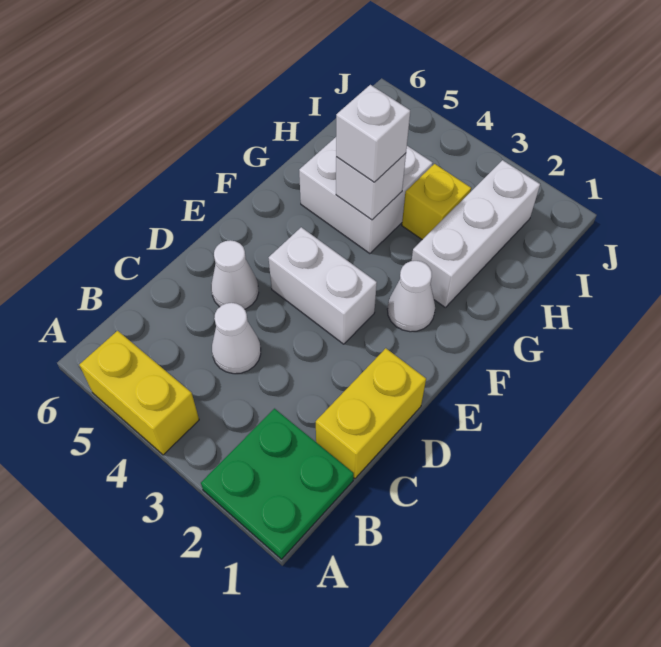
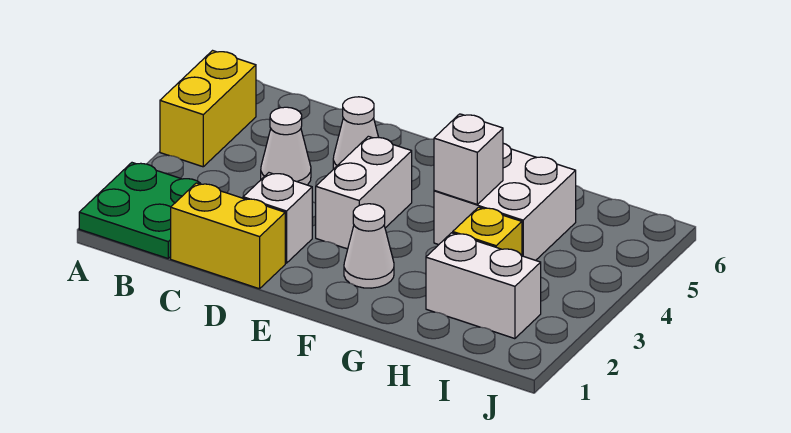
white brick G2:I2 level 1 -> white brick H2:I2 level 1
white brick G4 level 3 -> white brick D2 level 1

